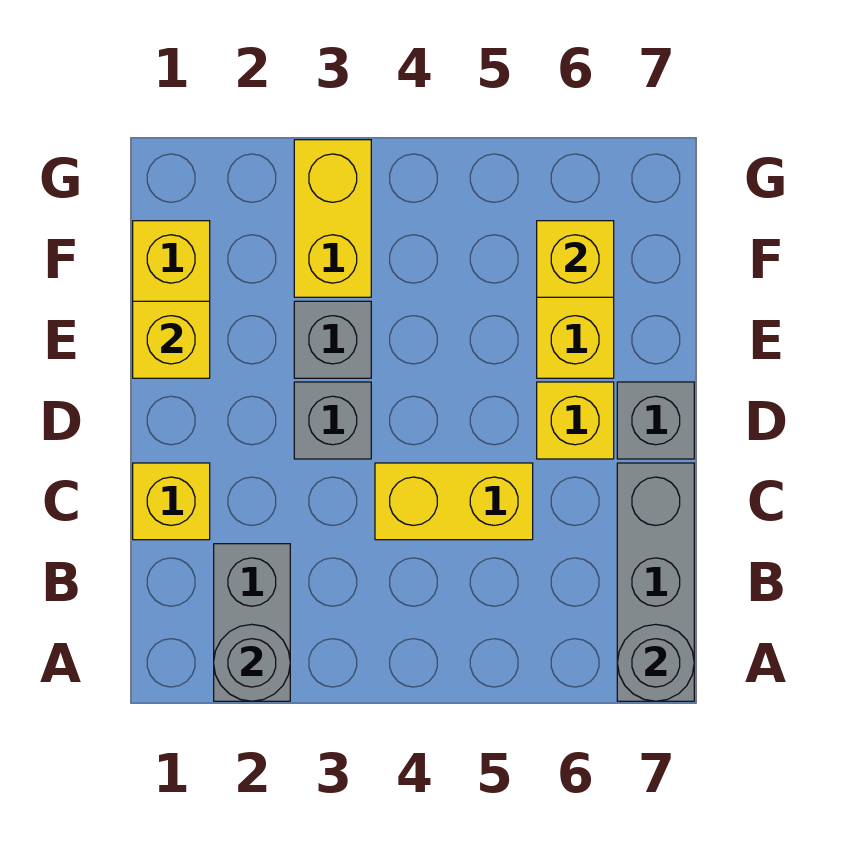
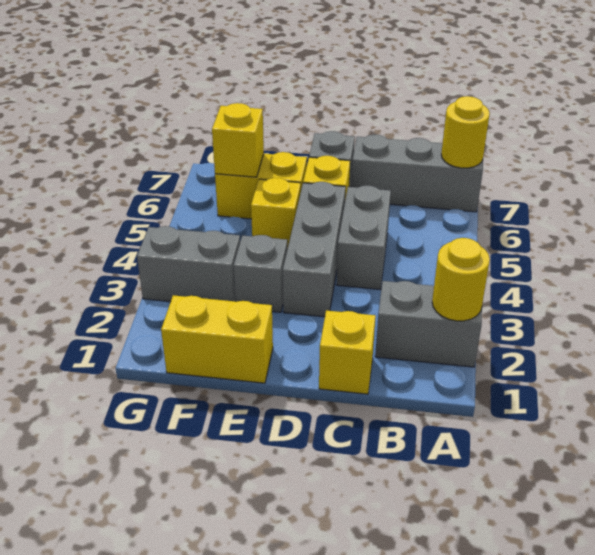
grey round brick A2 level 2 -> yellow round brick A2 level 2
grey round brick A7 level 2 -> yellow round brick A7 level 2
yellow brick C4:C5 level 1 -> grey brick C4:C5 level 1
grey brick D3 level 1 -> grey brick D3:D5 level 1
yellow brick E1 level 2 -> yellow brick E5 level 1
yellow brick F3:G3 level 1 -> grey brick F3:G3 level 1

